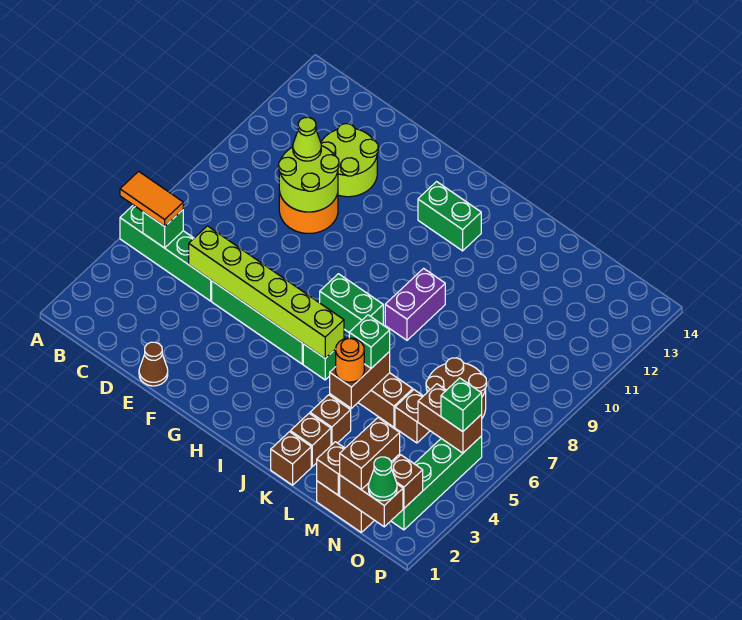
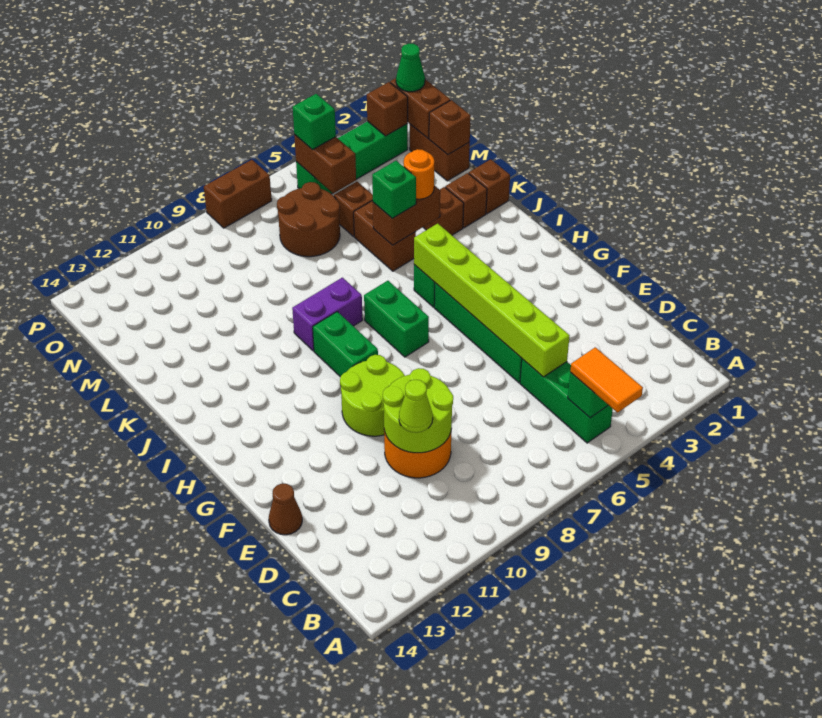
green brick A5:D5 level 1 -> green brick B5:D5 level 1
lime round brick D11:E12 level 1 -> lime round brick F9:G10 level 1
brown cone E1 level 1 -> brown cone E14 level 1
green brick H12:I12 level 1 -> green brick H9:I9 level 1
brown brick N1:N2 level 3 -> brown brick P7:P8 level 1

